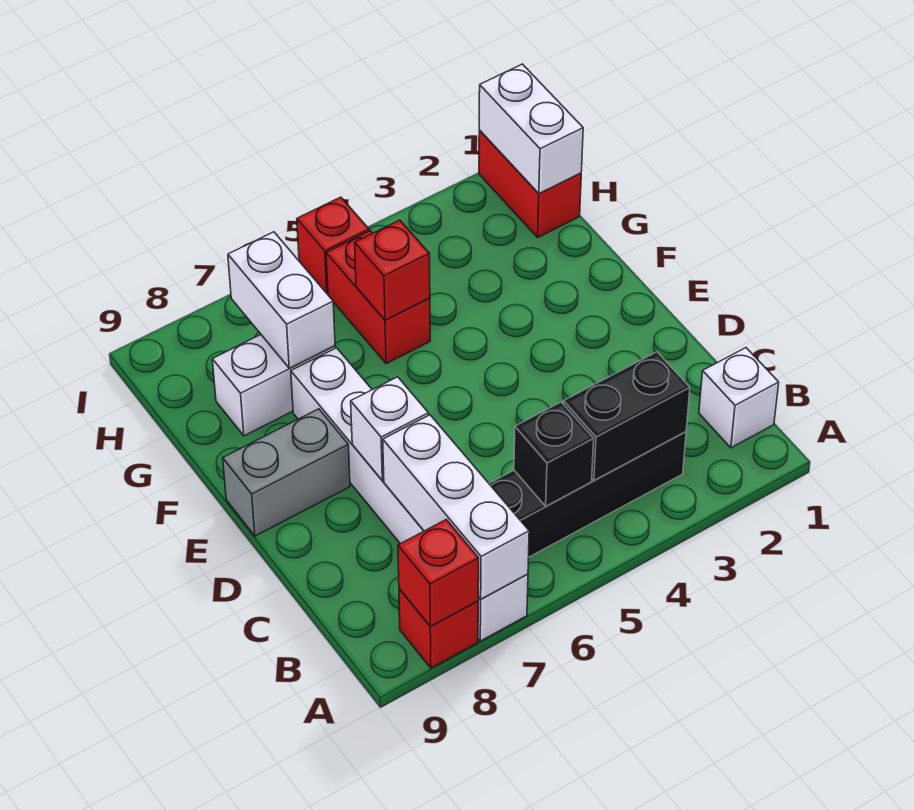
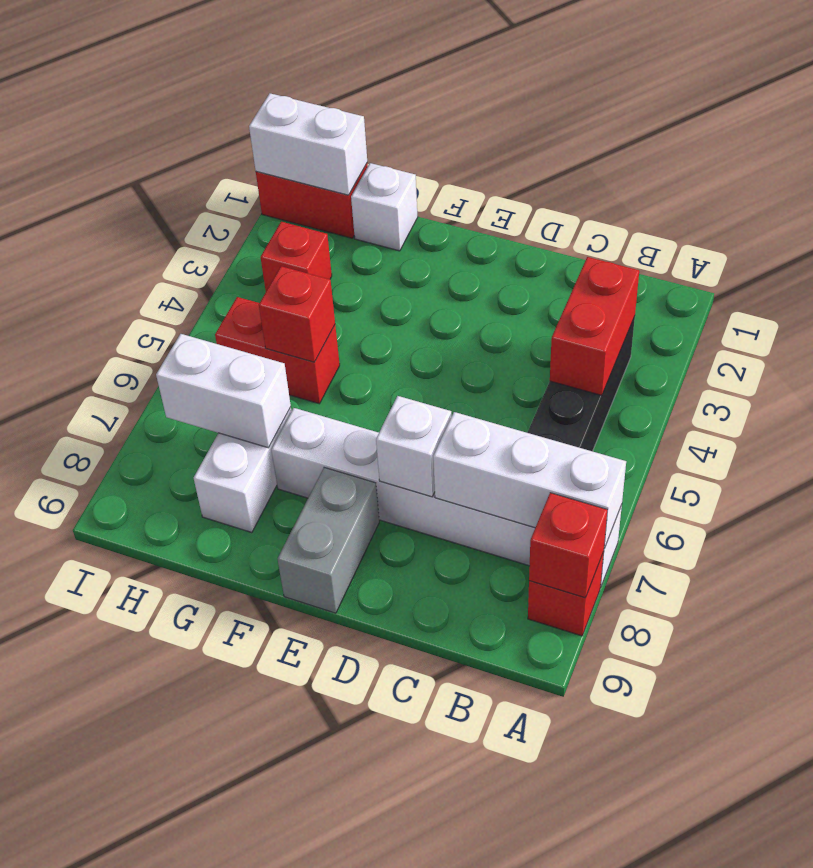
white brick B1 level 1 -> white brick G1 level 1
black brick B3:B4 level 2 -> red brick B3:B4 level 2
black brick B5 level 2 -> none
red brick I5 level 1 -> red brick H3 level 1

